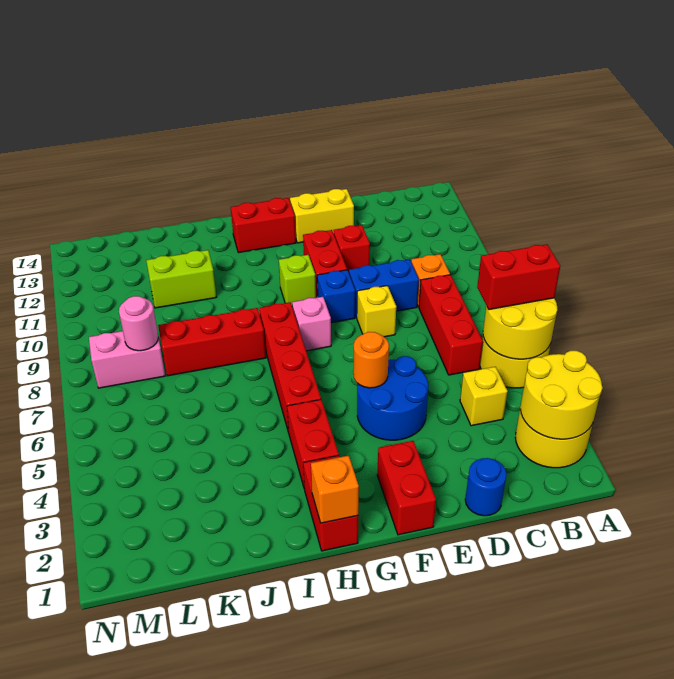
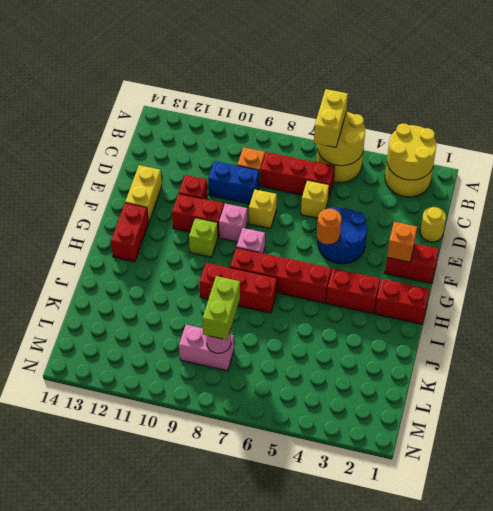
red brick A6:B6 level 3 -> yellow brick A6:B6 level 3
yellow brick C4 level 1 -> yellow brick D6 level 1
blue round brick D1 level 1 -> yellow round brick D1 level 1
blue brick D9:E9 level 1 -> blue brick D9:D10 level 1
blue brick F9 level 1 -> pink brick F9 level 1
orange brick H1 level 2 -> orange brick F2 level 2
red brick I8:K8 level 1 -> red brick I7:I9 level 1
lime brick J11:K11 level 1 -> lime brick K8:L8 level 3
pink brick L8:M8 level 1 -> pink brick L8:L9 level 1

